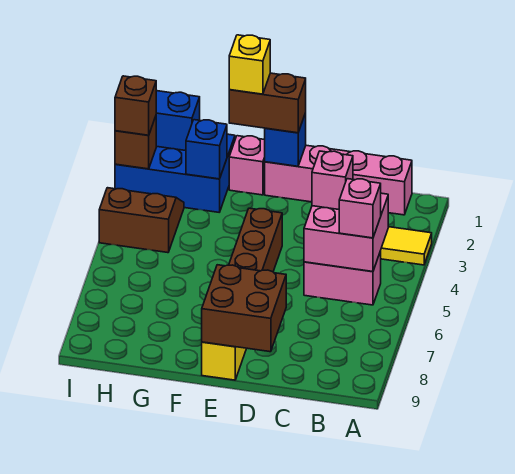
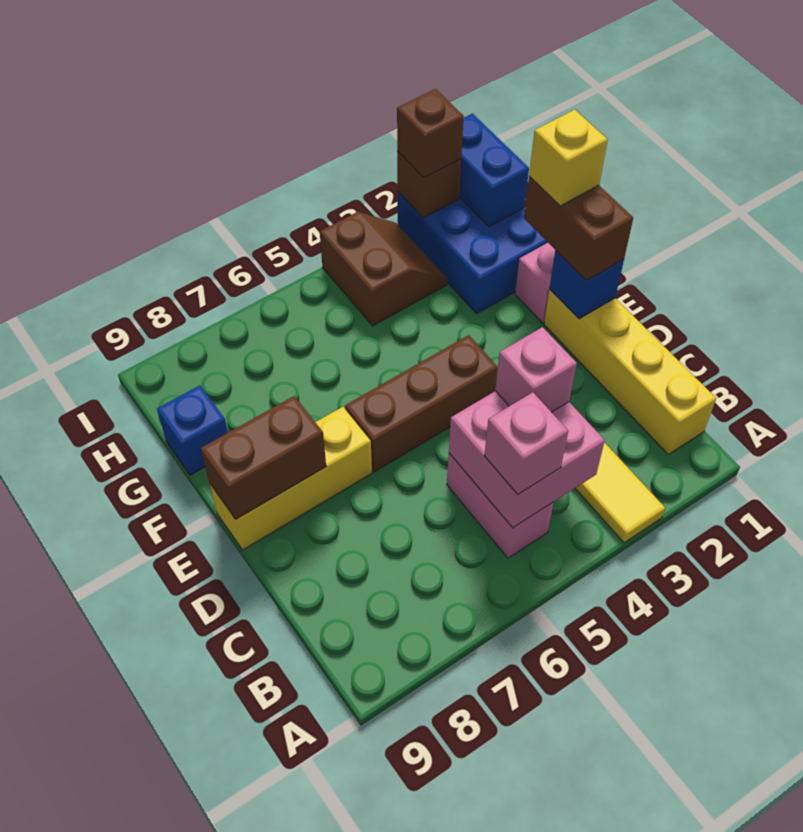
pink brick B1:E1 level 1 -> yellow brick B1:E1 level 1
brown brick D8:E9 level 2 -> brown brick E8:E9 level 2
blue brick G2 level 2 -> blue brick G9 level 1

